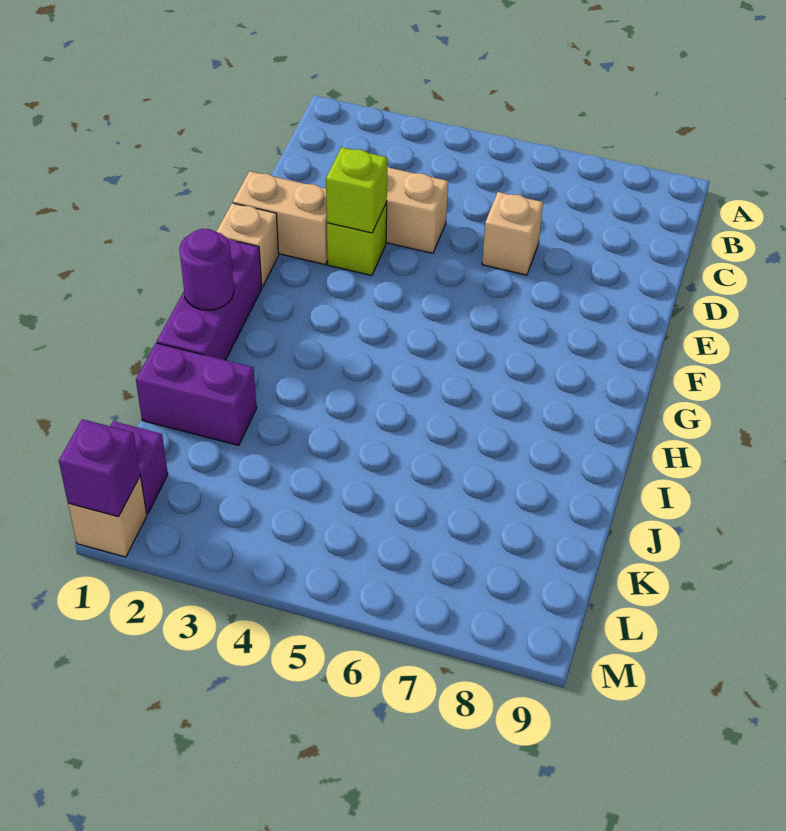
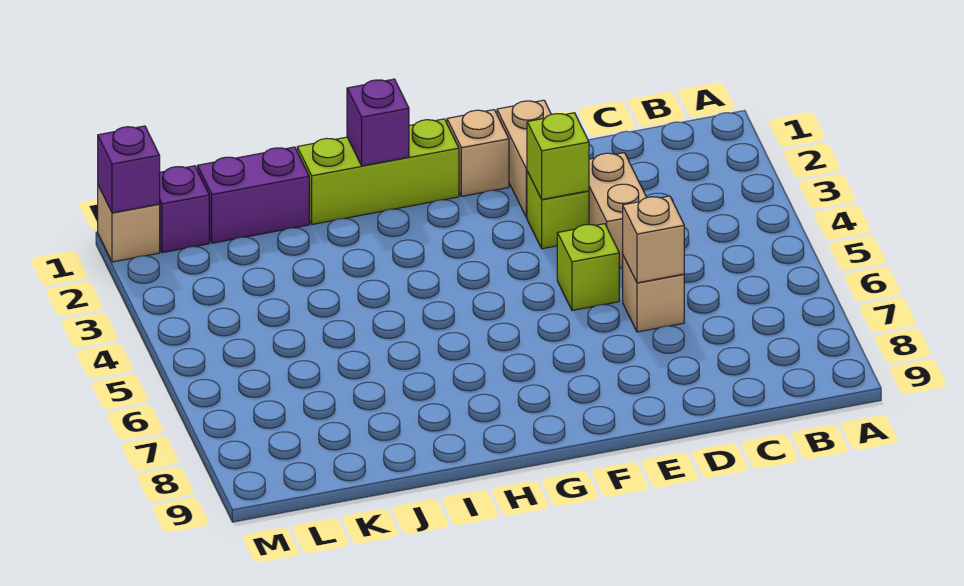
none -> tan brick D6 level 2
none -> lime brick E5 level 1
purple brick G1:I1 level 1 -> lime brick G1:I1 level 1
purple round brick H1 level 2 -> purple brick H1 level 2
purple brick J1:J2 level 1 -> purple brick J1:K1 level 1

